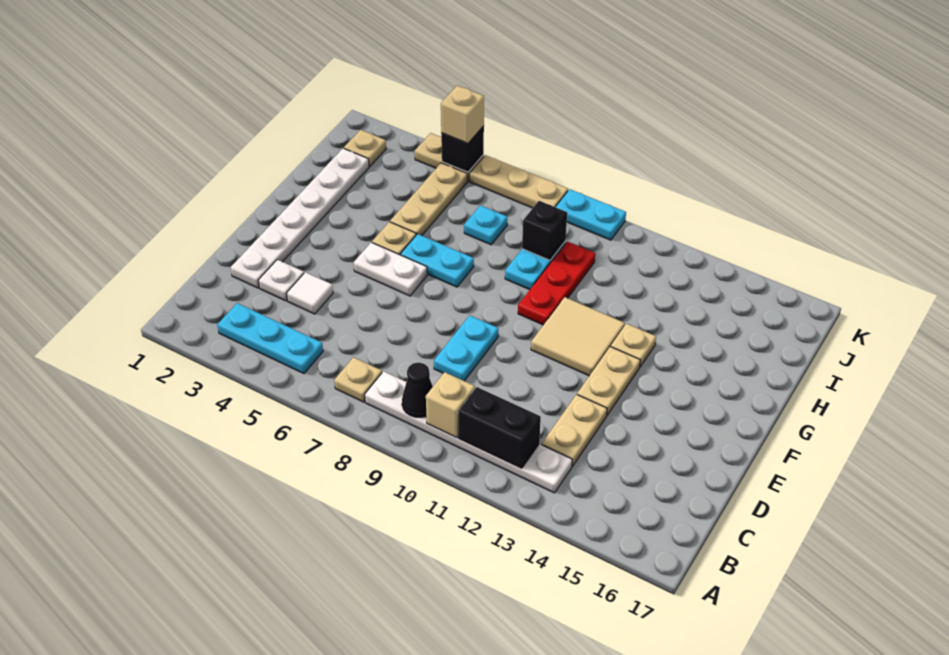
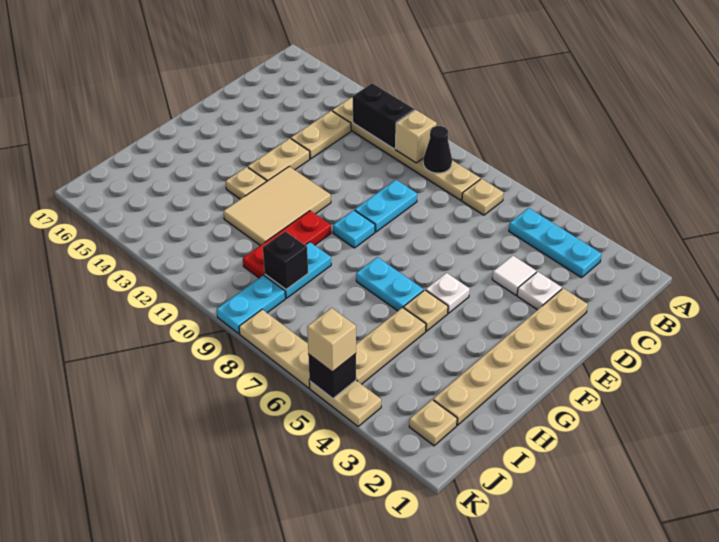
white plate B8:B13 level 1 -> tan plate B8:B13 level 1
white plate D2:I2 level 1 -> tan plate D2:I2 level 1
white plate F5:F6 level 1 -> white plate F5 level 1
tan tile F11:G12 level 1 -> tan tile F11:H12 level 1
cyan plate I7 level 1 -> cyan plate F9 level 1
cyan plate K9:K10 level 1 -> cyan plate J9:K9 level 1

